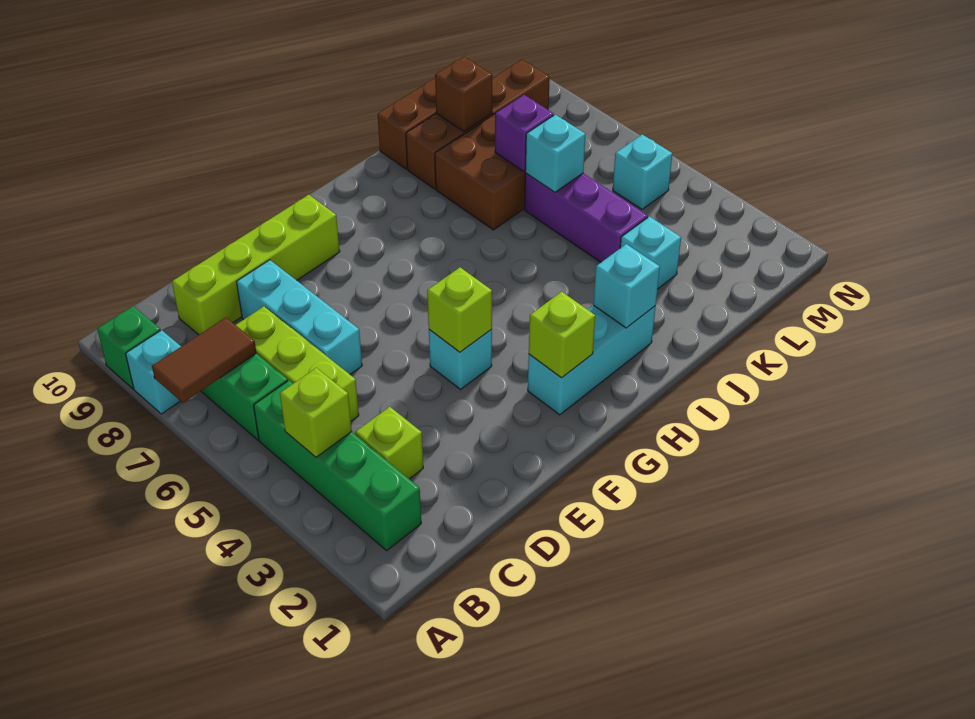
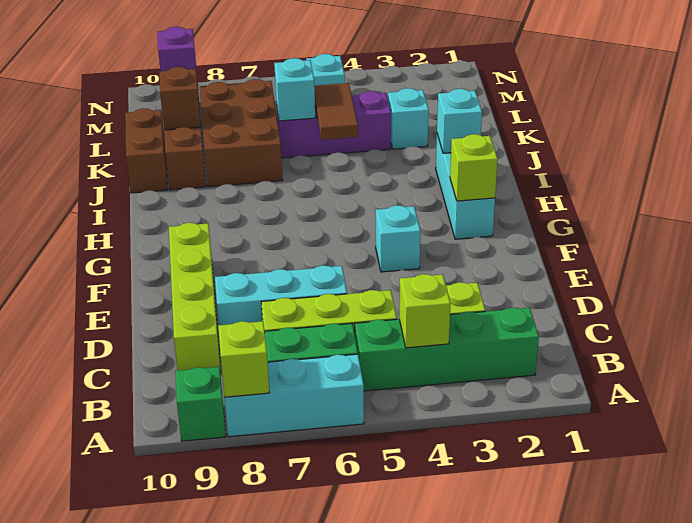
brown tile A7:B7 level 2 -> brown tile J5:K5 level 2
cyan brick A8 level 1 -> cyan brick A6:A8 level 1
lime brick F4 level 2 -> lime brick A8 level 2
purple brick K7 level 2 -> purple brick M9 level 2

